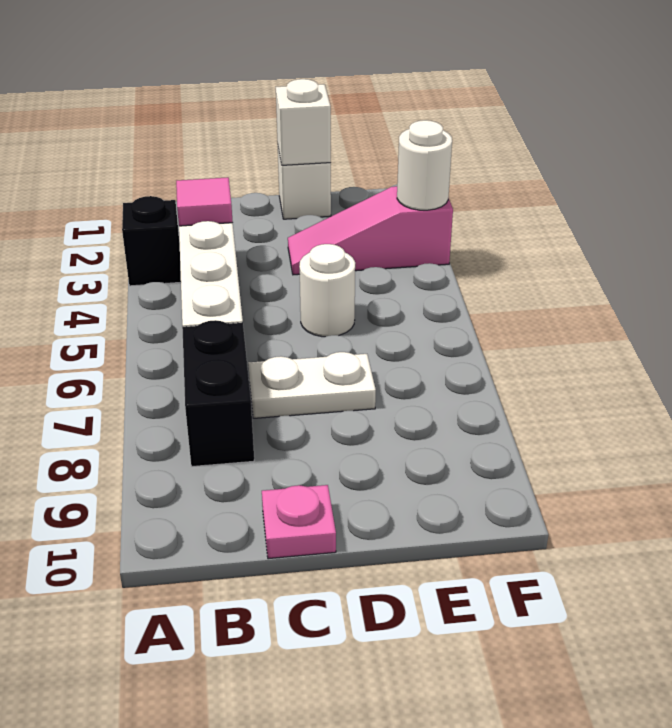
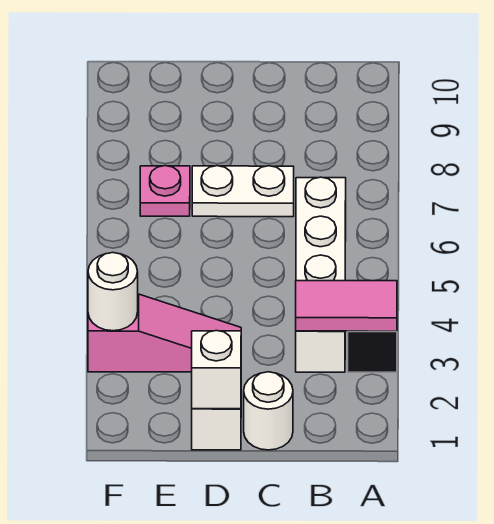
pink tile B3 level 2 -> pink tile A3:B3 level 2
black brick B7:B8 level 1 -> none
pink plate C10 level 1 -> pink plate E7 level 1
white round brick D5 level 1 -> white round brick C1 level 1

